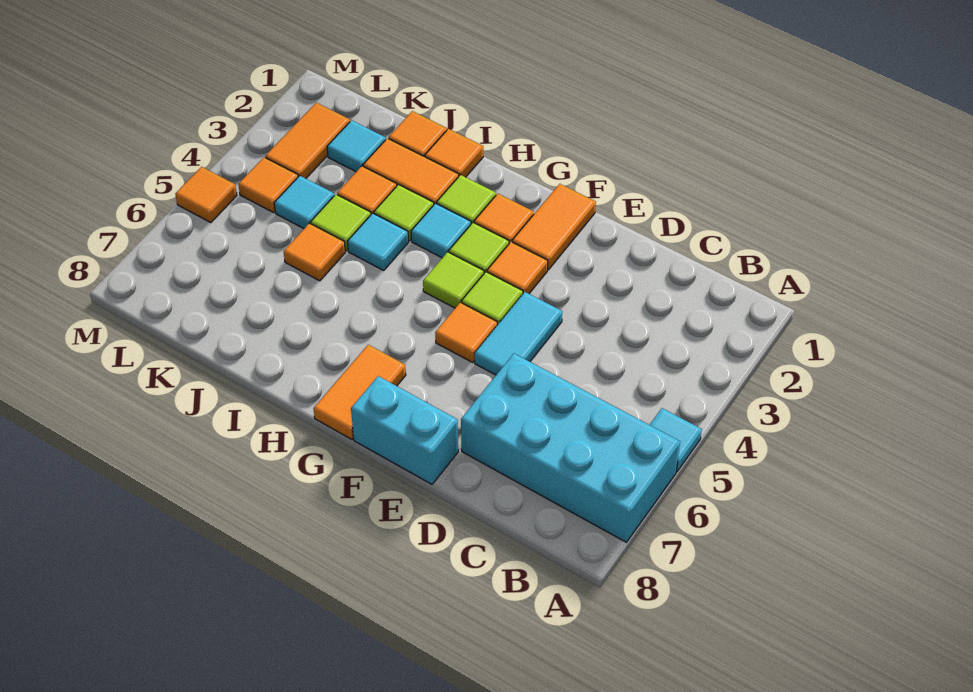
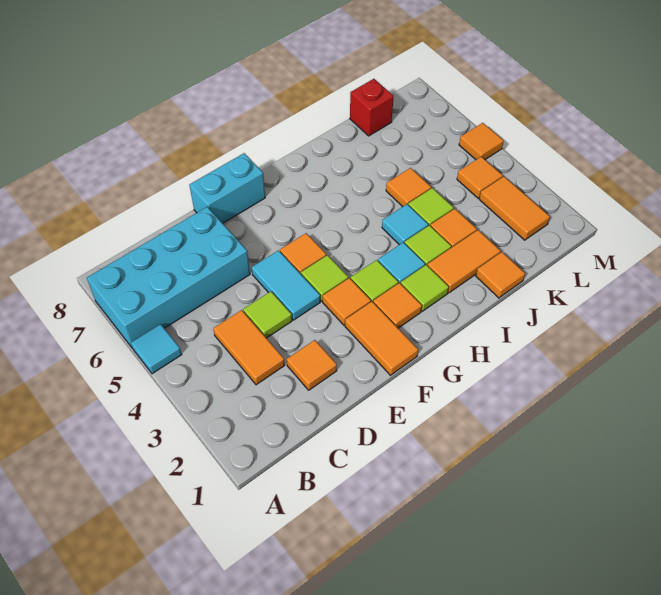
lime tile G4 level 1 -> lime tile D4 level 1
orange tile G7:G8 level 1 -> orange tile C3:C4 level 1
orange tile I1 level 1 -> orange tile D2 level 1
cyan tile K2 level 1 -> none
cyan tile K4 level 1 -> none
none -> red brick K8 level 1

